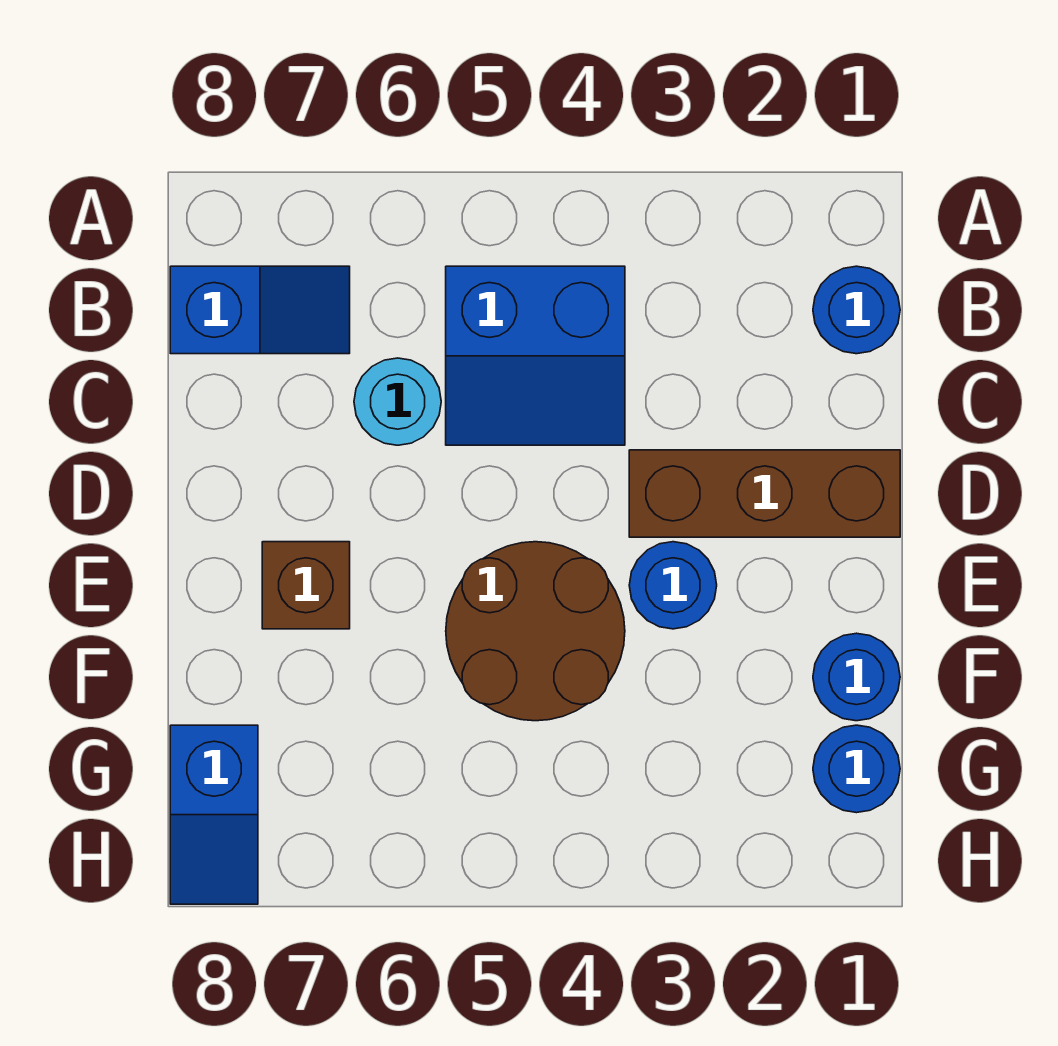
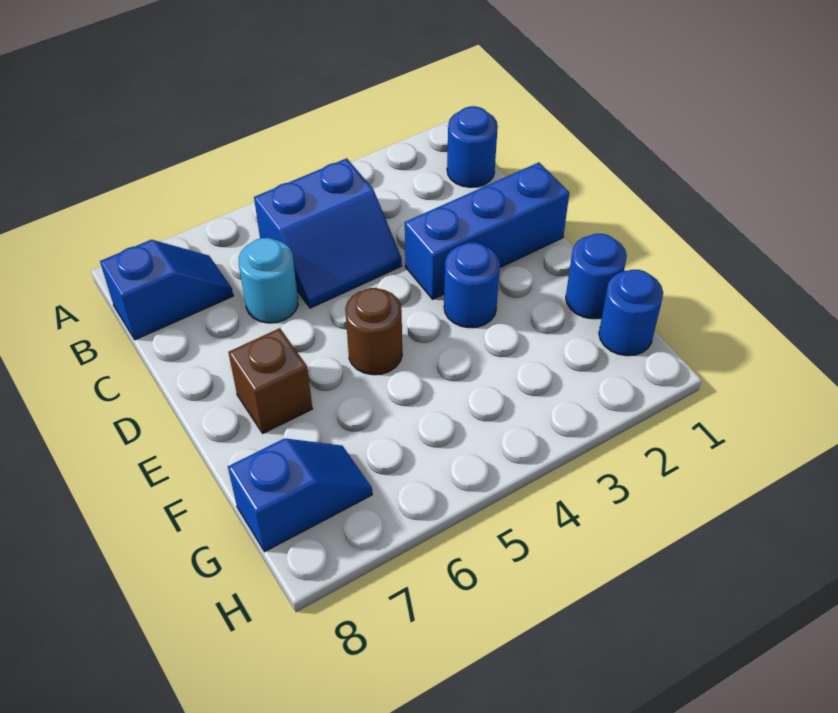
brown brick D1:D3 level 1 -> blue brick D1:D3 level 1
brown round brick E4:F5 level 1 -> brown round brick E5 level 1
blue slope G8:H8 level 1 top G -> blue slope G7:G8 level 1 top 8

